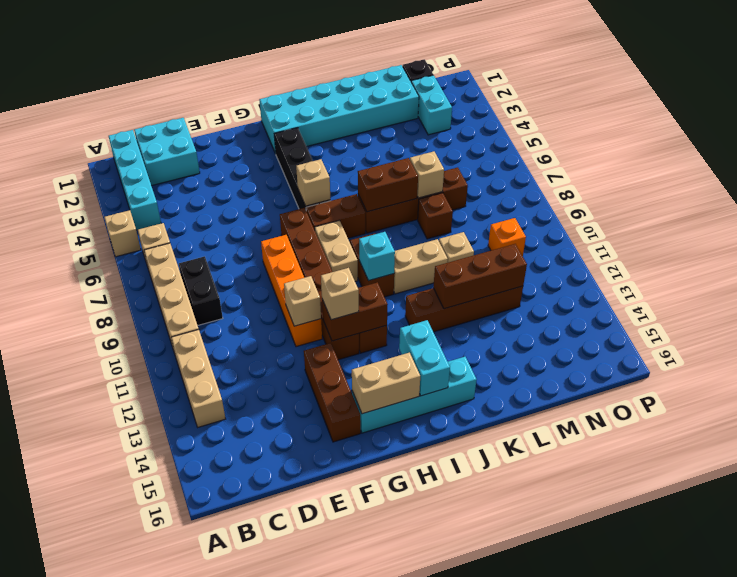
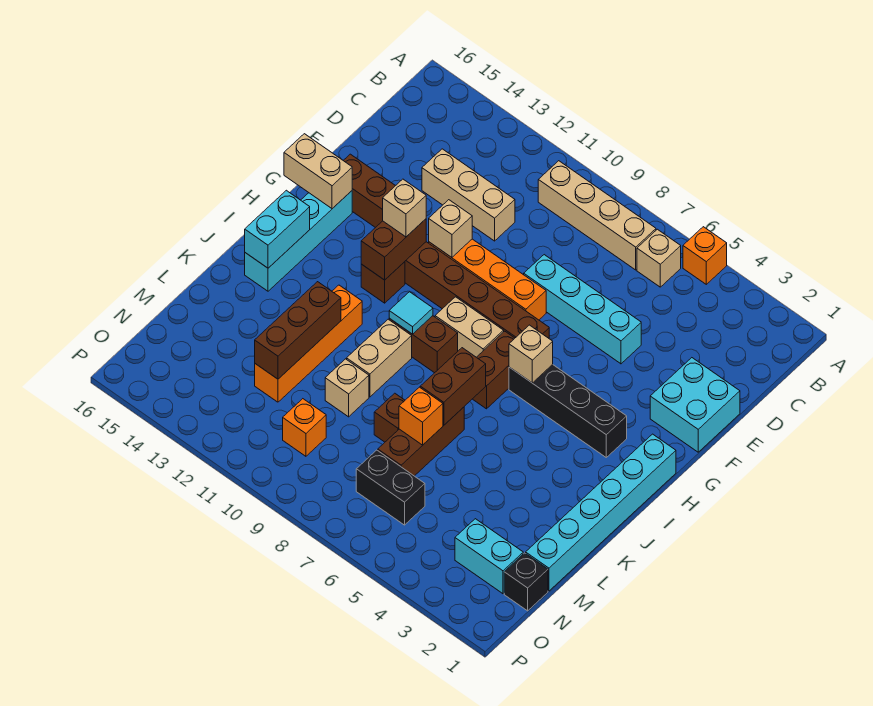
tan brick A5 level 1 -> orange brick A5 level 1
cyan brick B1:B4 level 1 -> cyan brick E5:E8 level 1
tan brick B11:B13 level 1 -> tan brick D11:D13 level 1
cyan brick C1:D2 level 1 -> cyan brick E1:F2 level 1
black brick C8:C9 level 1 -> black brick N6:N7 level 1
tan brick G15:H15 level 2 -> tan brick G15:G16 level 2
cyan brick H1:M2 level 1 -> cyan brick H1:M1 level 1
cyan brick I10 level 2 -> cyan tile I10 level 2
cyan brick I14:I15 level 2 -> cyan brick I15:J15 level 2
brown brick J7:M7 level 1 -> brown brick K7:M7 level 1
brown brick J12:M12 level 1 -> orange brick J12:M12 level 1
tan brick L7 level 2 -> orange brick L7 level 2

